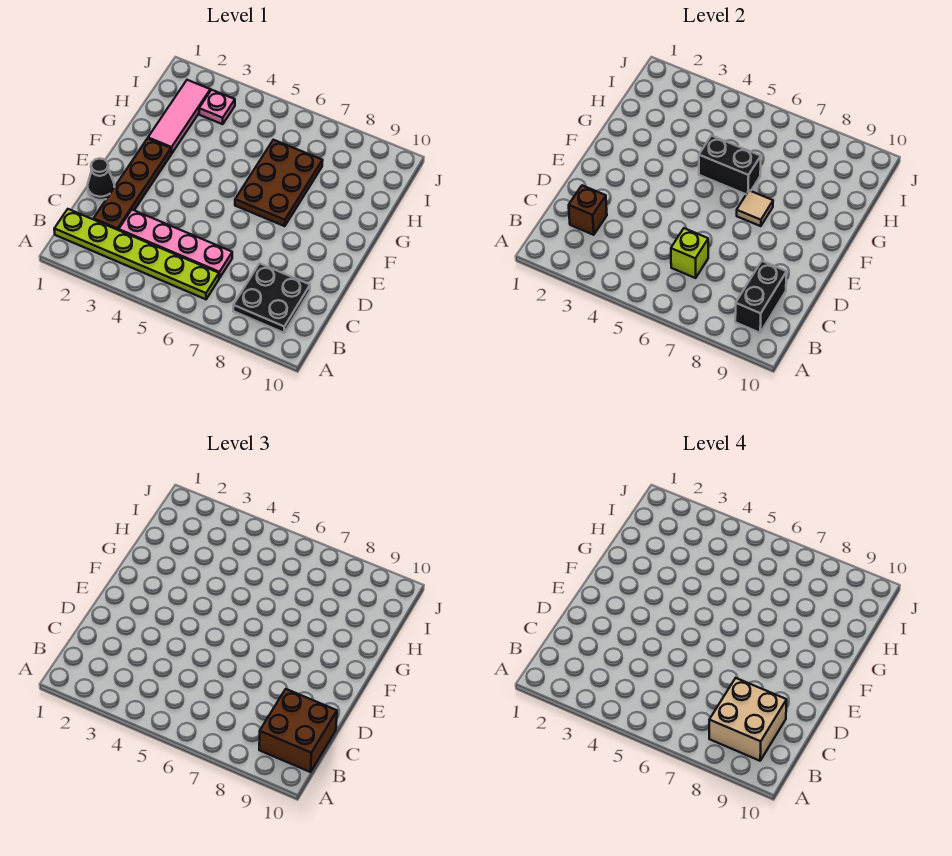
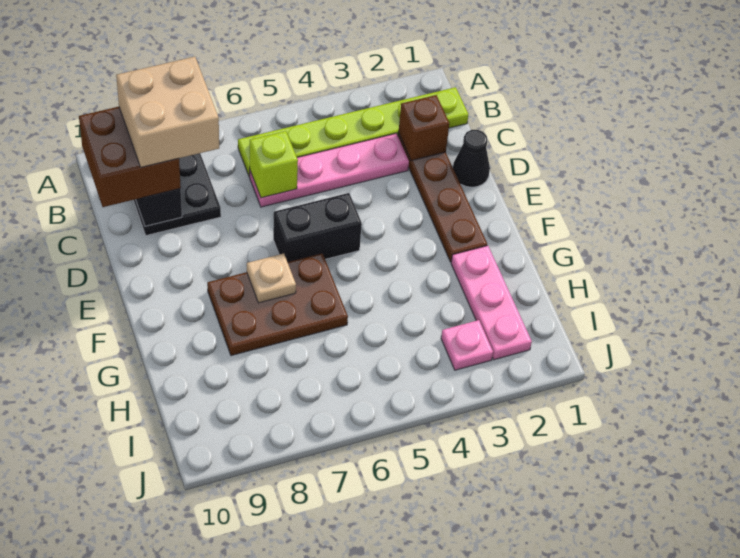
brown plate F6:H7 level 1 -> brown plate F6:G8 level 1
tan tile F7 level 2 -> tan plate F7 level 2
pink tile G2:I2 level 1 -> pink plate G2:I2 level 1
black brick G5:G6 level 2 -> black brick E5:E6 level 1

